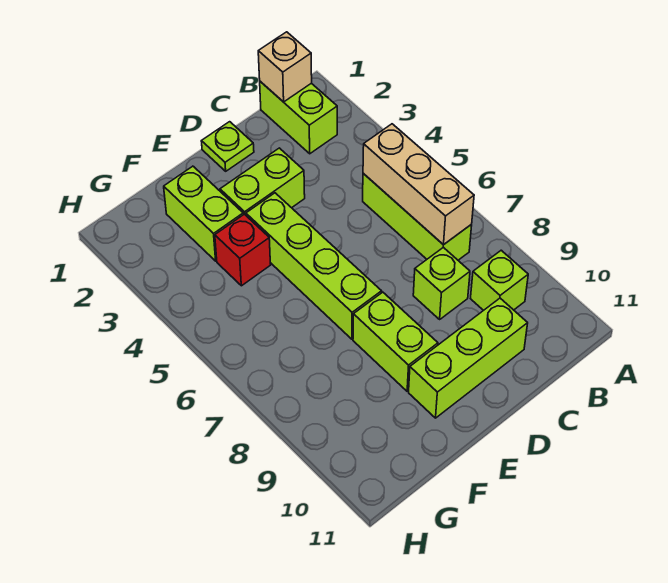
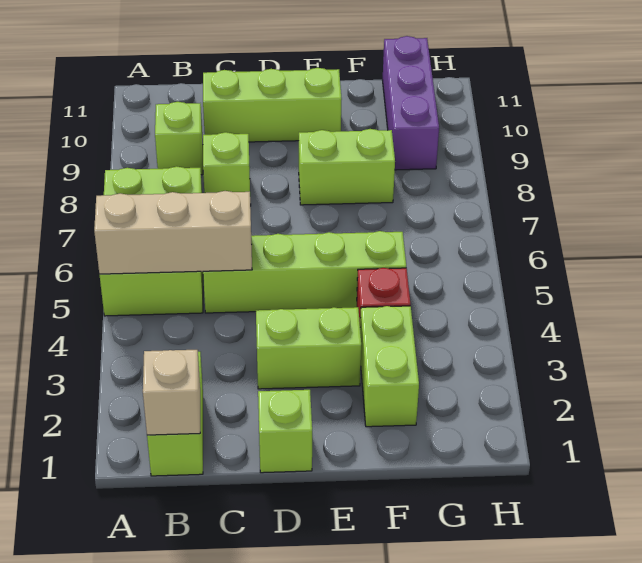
lime brick B5:B7 level 1 -> lime brick A5:B7 level 1
tan brick B5:B7 level 2 -> tan brick A5:C5 level 2
lime plate D1 level 1 -> lime brick D1 level 1
lime brick E4:E7 level 1 -> lime brick C5:F5 level 1
lime brick E8:E9 level 1 -> lime brick E8:F8 level 1
none -> purple brick G9:G11 level 1

